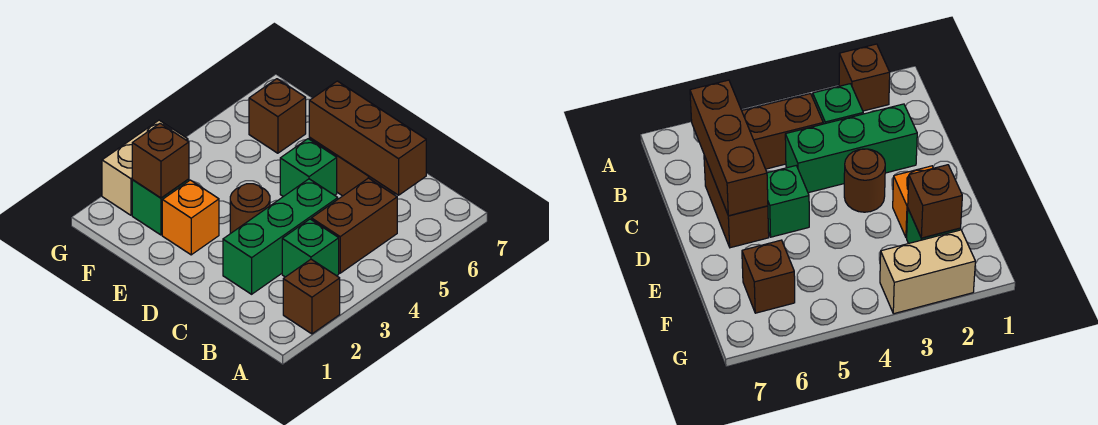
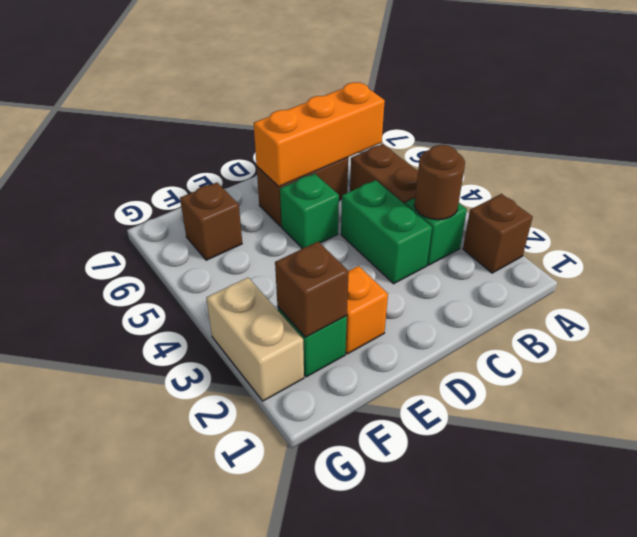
brown brick B6:D6 level 2 -> orange brick B6:D6 level 2
green brick C2:C4 level 1 -> green brick C3:C4 level 1
brown round brick D3 level 1 -> brown round brick B3 level 2

